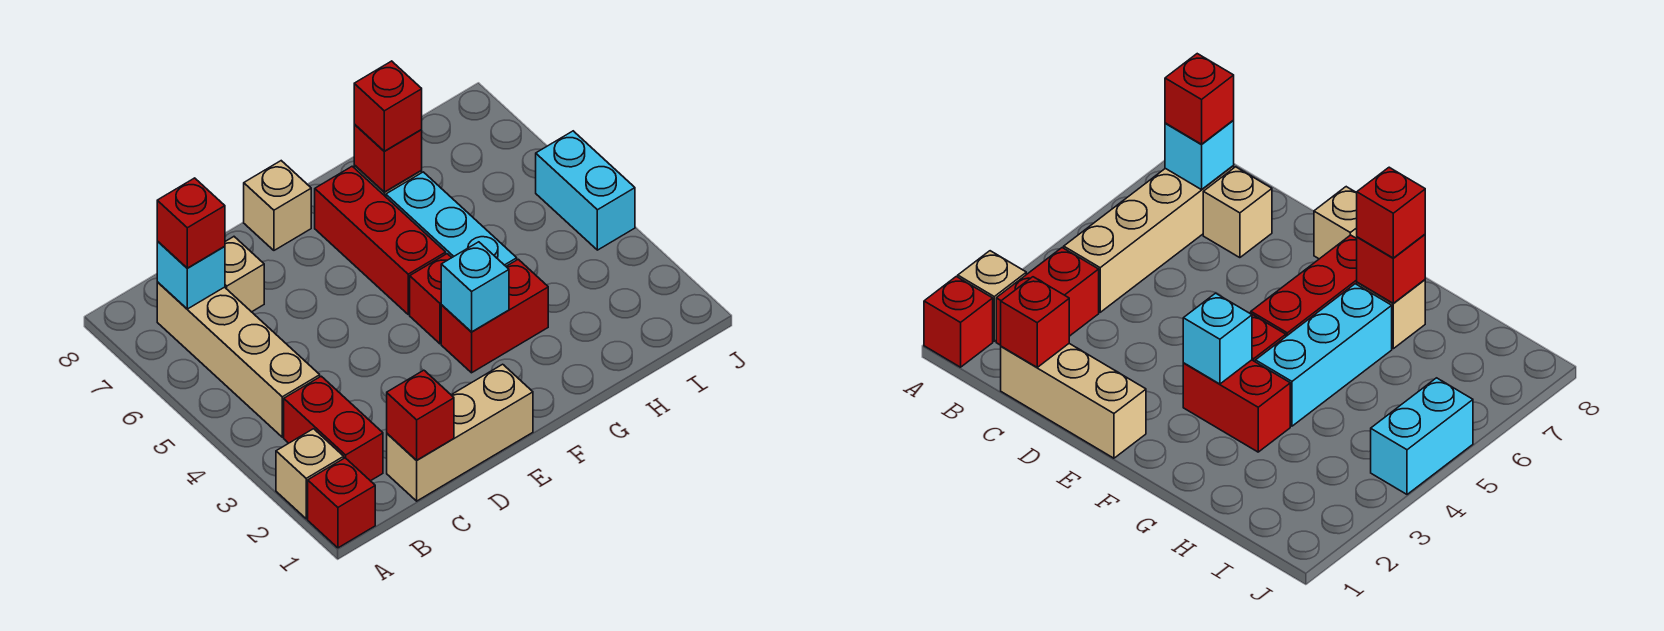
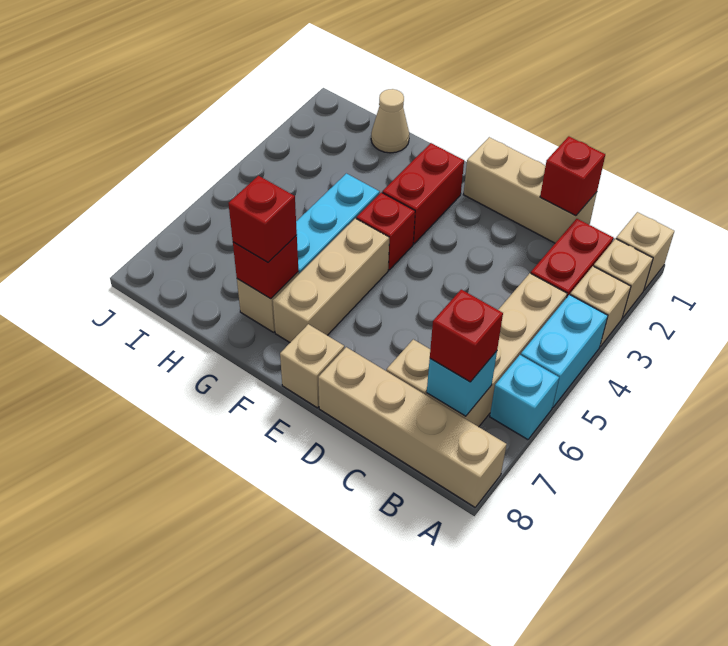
red brick A1 level 1 -> tan brick A1 level 1
none -> tan brick A3 level 1
none -> tan brick A8:D8 level 1
red brick F3:G3 level 1 -> red brick F2:F3 level 1
cyan brick F3 level 2 -> cyan brick A6 level 1
red brick F5:F7 level 1 -> tan brick F5:F7 level 1
none -> tan cone H1 level 1
cyan brick J4:J5 level 1 -> cyan brick A4:A5 level 1

